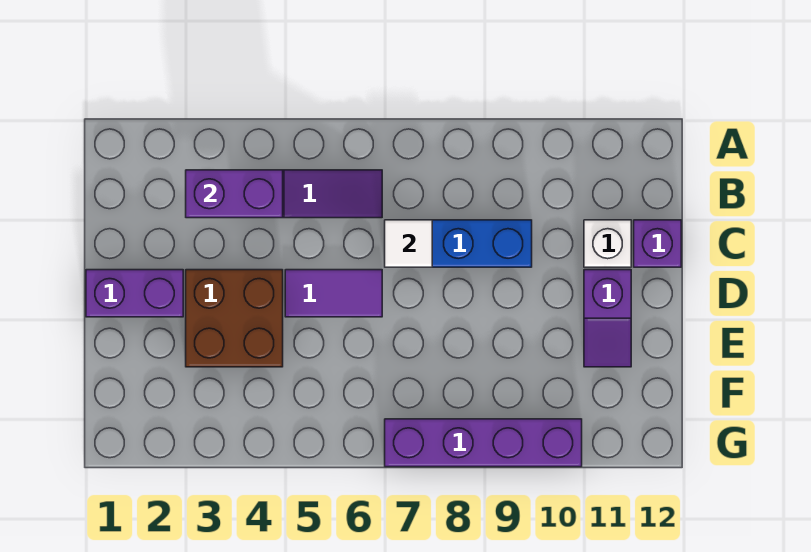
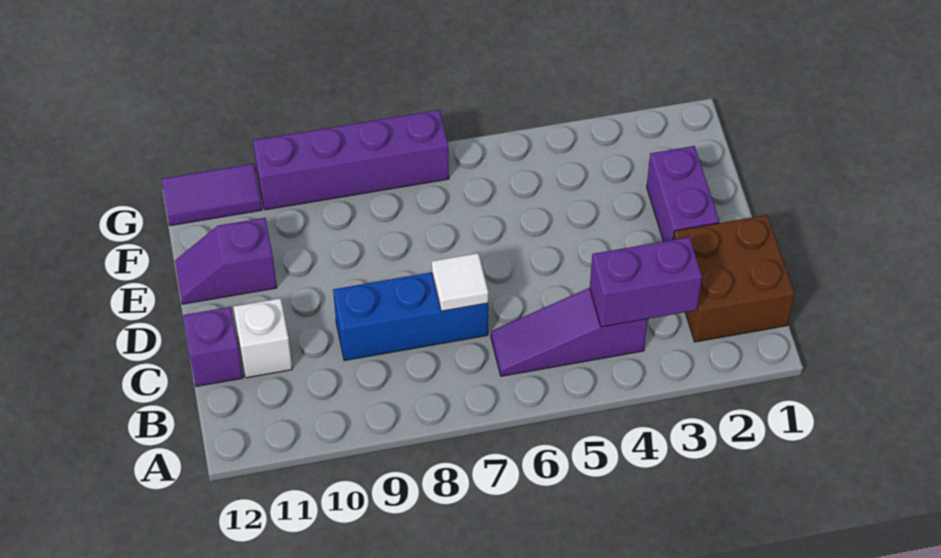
purple brick D1:D2 level 1 -> purple brick D2:E2 level 1
brown brick D3:E4 level 1 -> brown brick B1:C2 level 1
purple tile D5:D6 level 1 -> purple tile G11:G12 level 1
purple slope D11:E11 level 1 top D -> purple slope E11:E12 level 1 top 11

